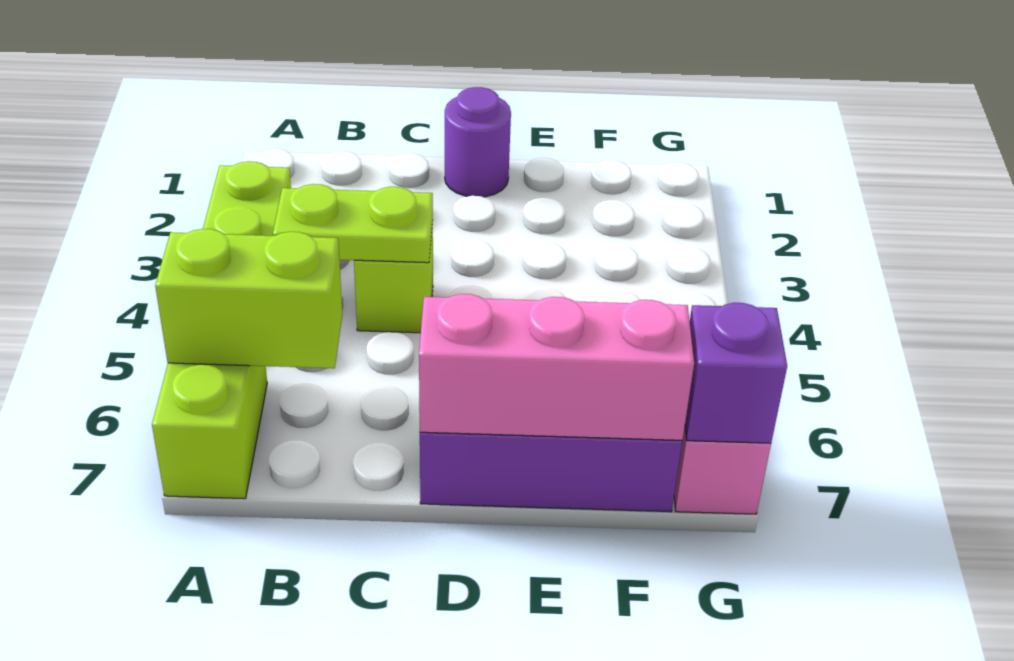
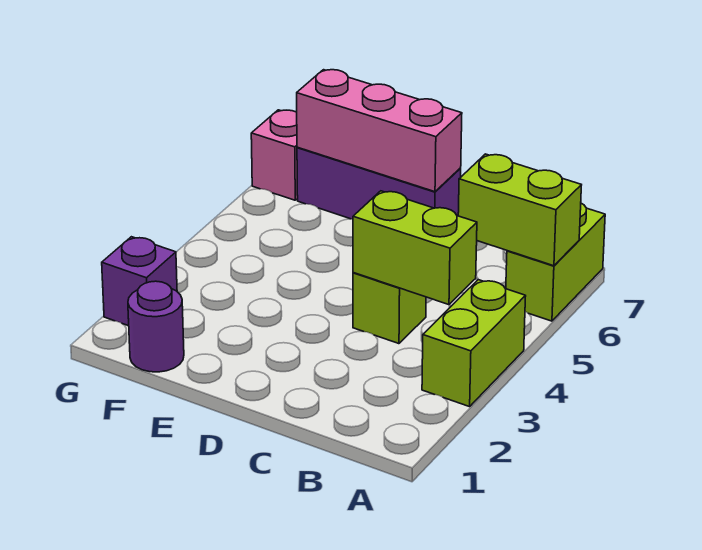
lime plate B4:C4 level 2 -> lime brick B4:C4 level 2
purple round brick D1 level 1 -> purple round brick F1 level 1
purple brick G7 level 2 -> purple brick G2 level 1

